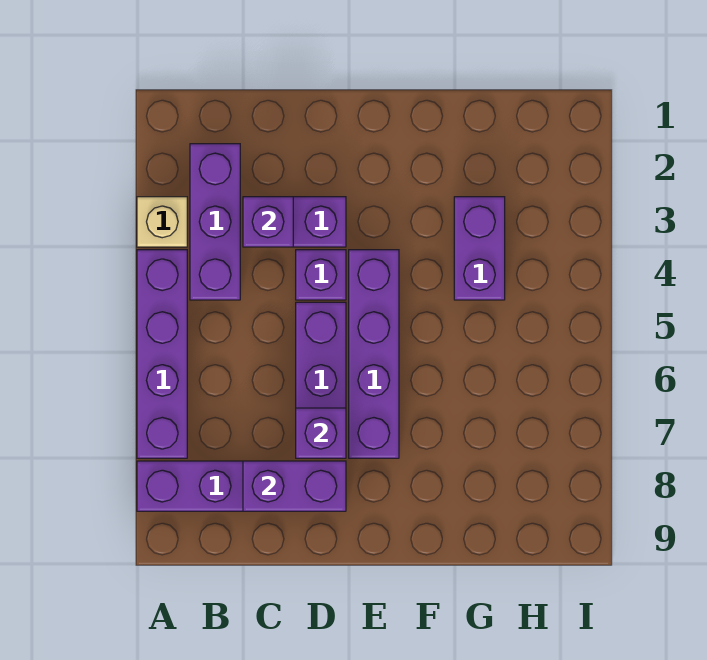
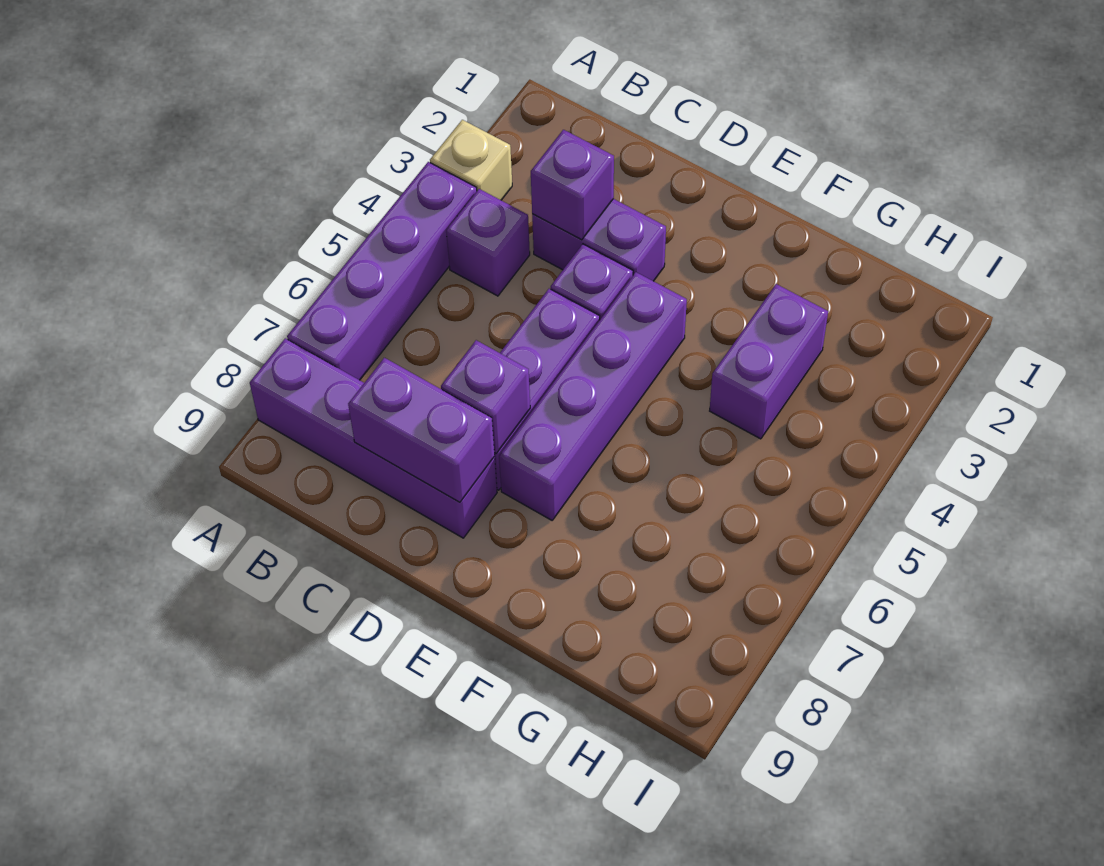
purple brick B2:B4 level 1 -> purple brick B4 level 1

